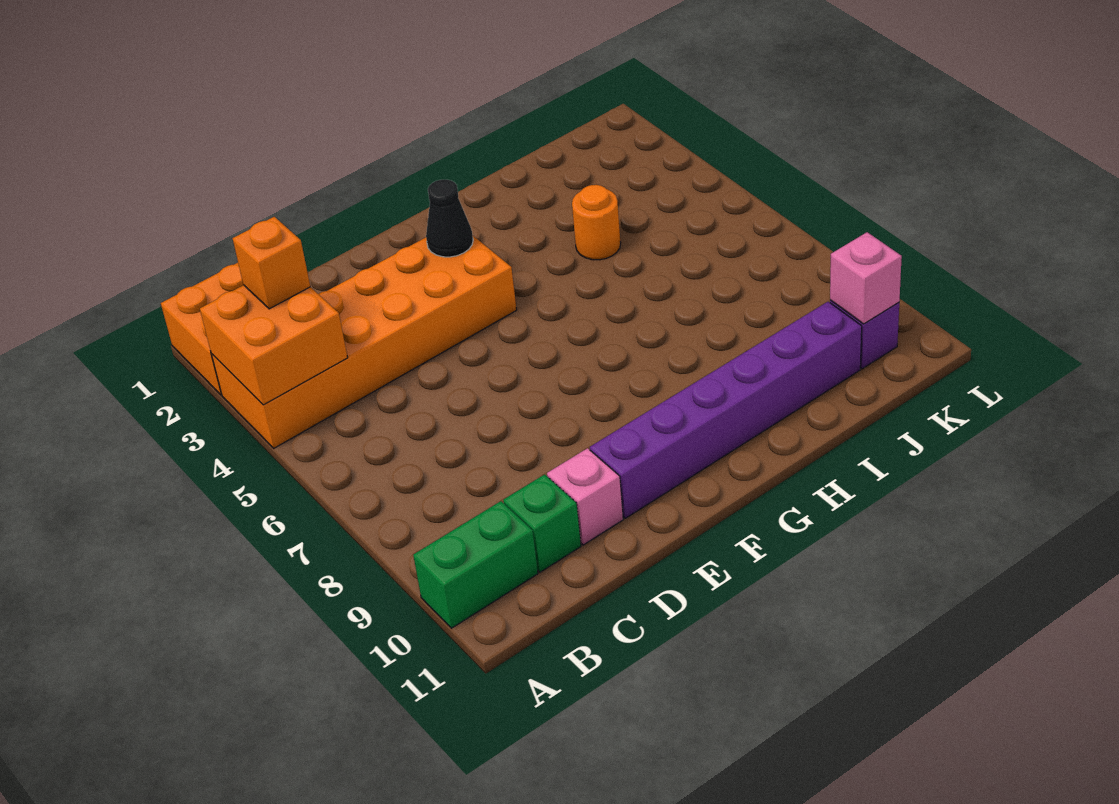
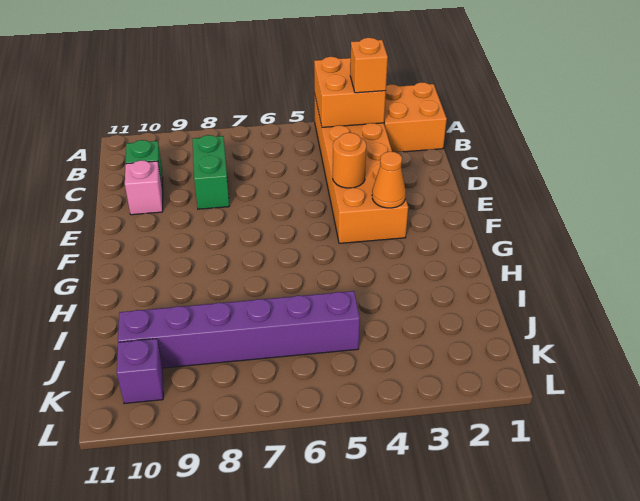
green brick A10:B10 level 1 -> green brick C8:D8 level 1
purple brick E10:J10 level 1 -> purple brick J5:J10 level 1
black cone F3 level 2 -> orange cone F3 level 2
orange round brick I4 level 1 -> orange round brick E4 level 2
pink brick K10 level 2 -> none

